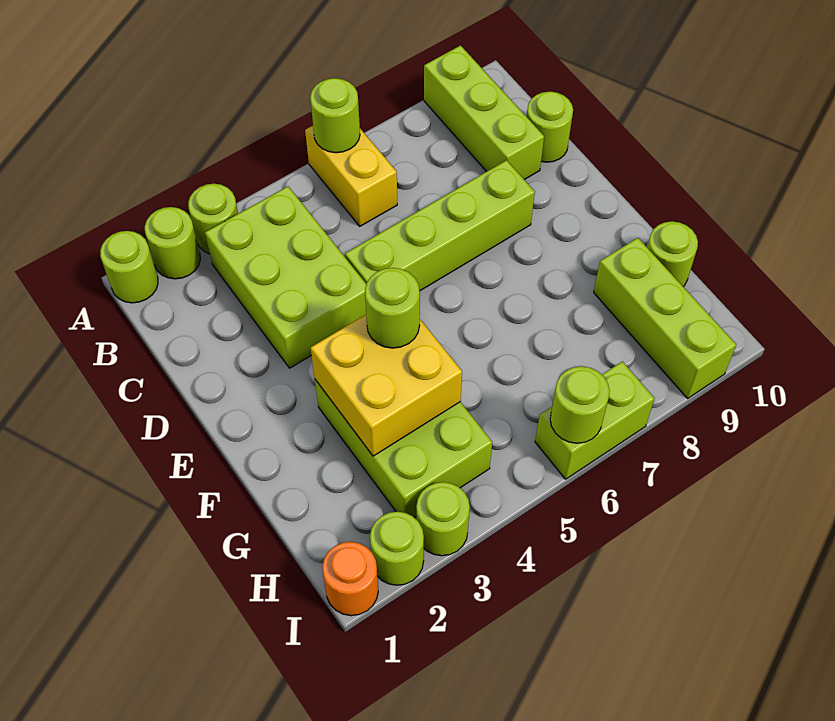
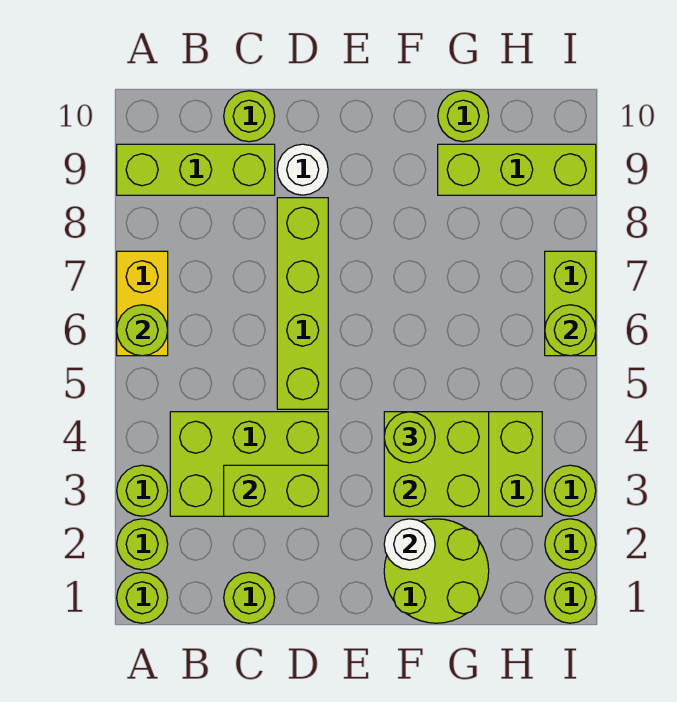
yellow brick A6:B6 level 1 -> yellow brick A6:A7 level 1
none -> lime round brick C1 level 1
none -> lime brick C3:D3 level 2
none -> white round brick D9 level 1
none -> lime round brick F1:G2 level 1
none -> white round brick F2 level 2
yellow brick F3:G4 level 2 -> lime brick F3:G4 level 2
orange round brick I1 level 1 -> lime round brick I1 level 1

